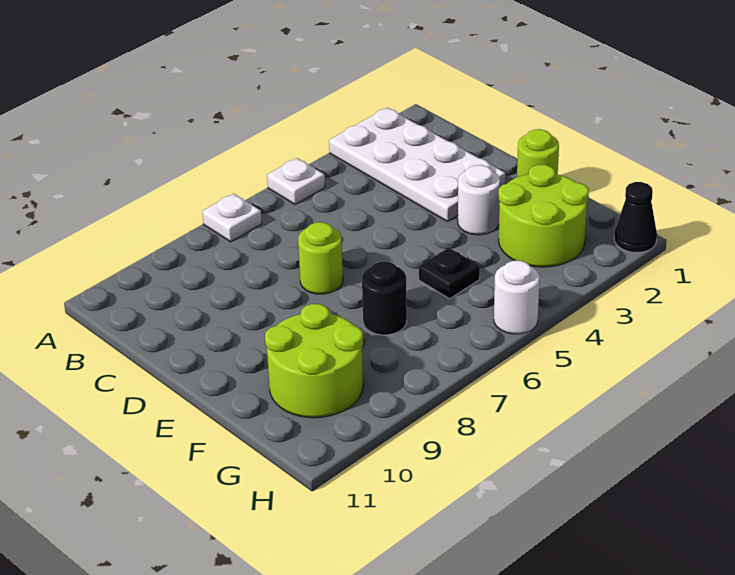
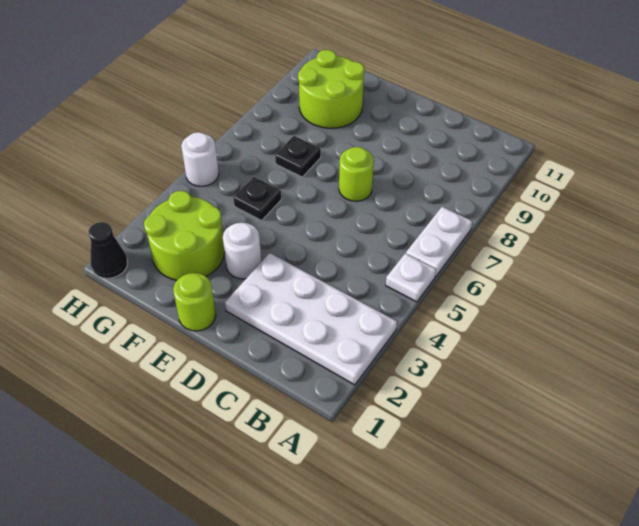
white plate A7 level 1 -> white plate A6:A7 level 1
black round brick F7 level 1 -> black plate F7 level 1

